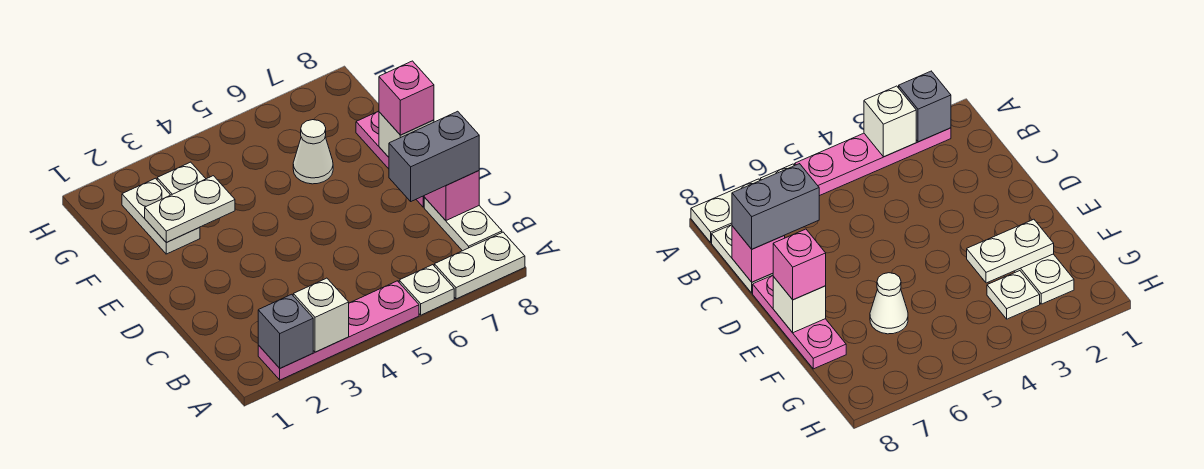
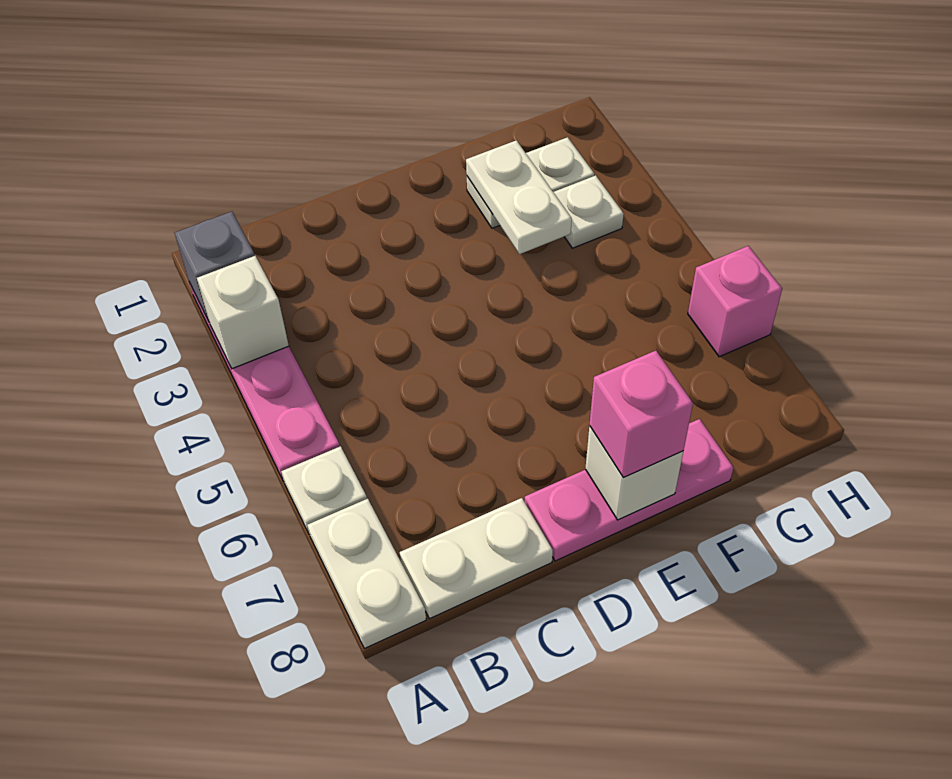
grey brick C7:C8 level 3 -> none
pink brick C8 level 2 -> pink brick H6 level 1
white cone F6 level 1 -> none

